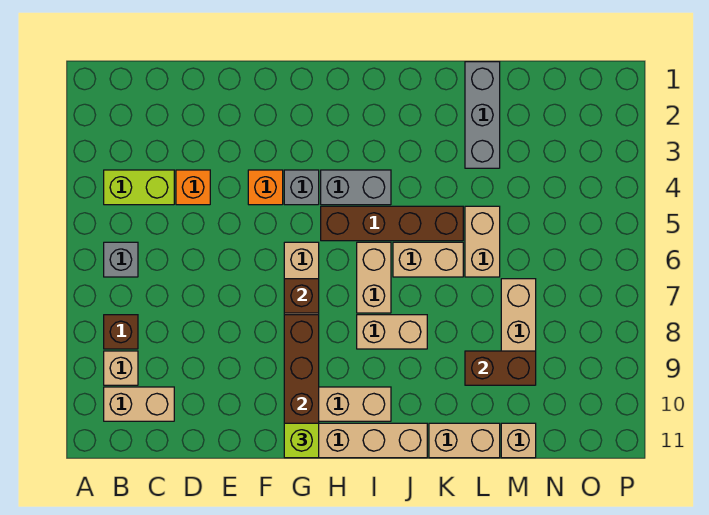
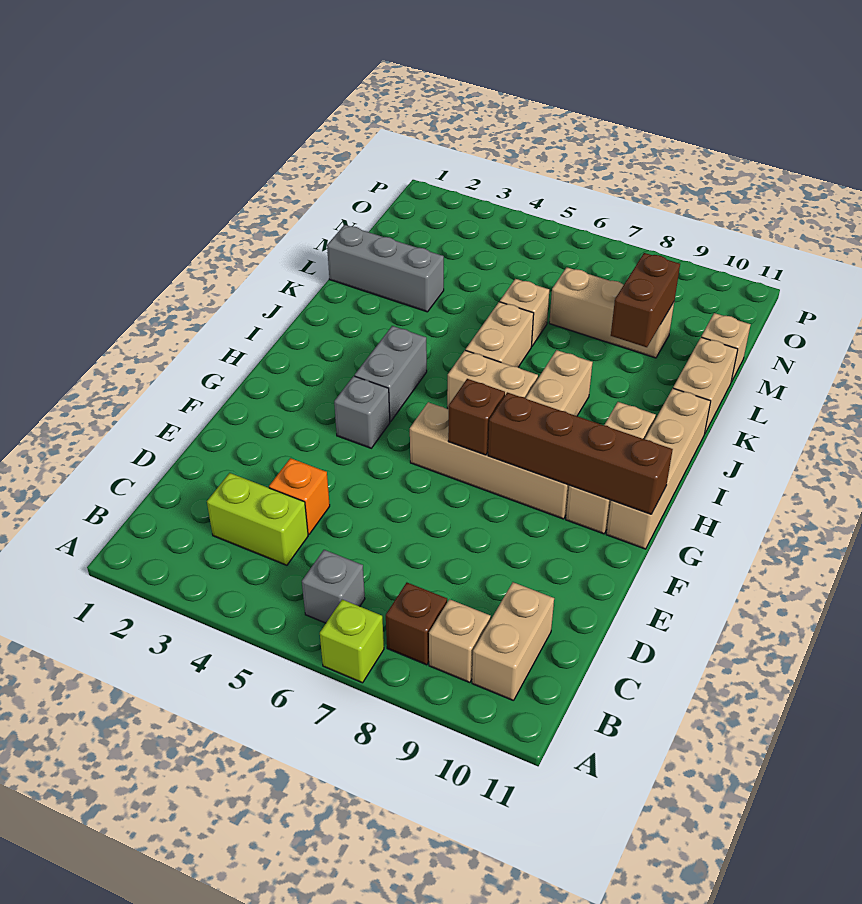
lime brick B4:C4 level 1 -> lime brick C3:C4 level 1
orange brick F4 level 1 -> none
lime brick G11 level 3 -> lime brick A7 level 1
brown brick H5:K5 level 1 -> none
tan brick L5:L6 level 1 -> tan brick L6 level 1

